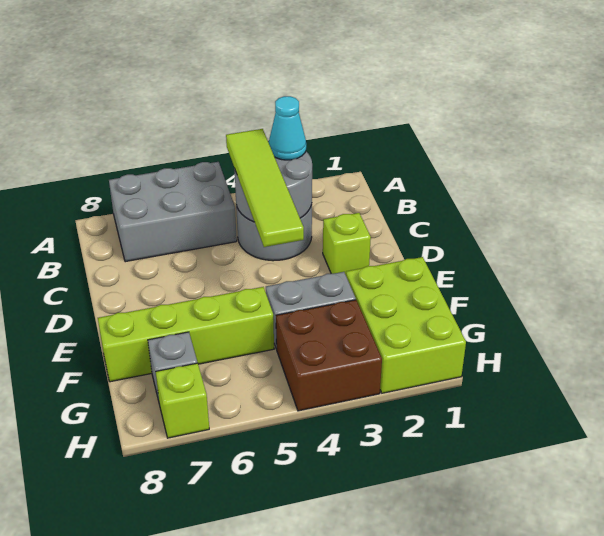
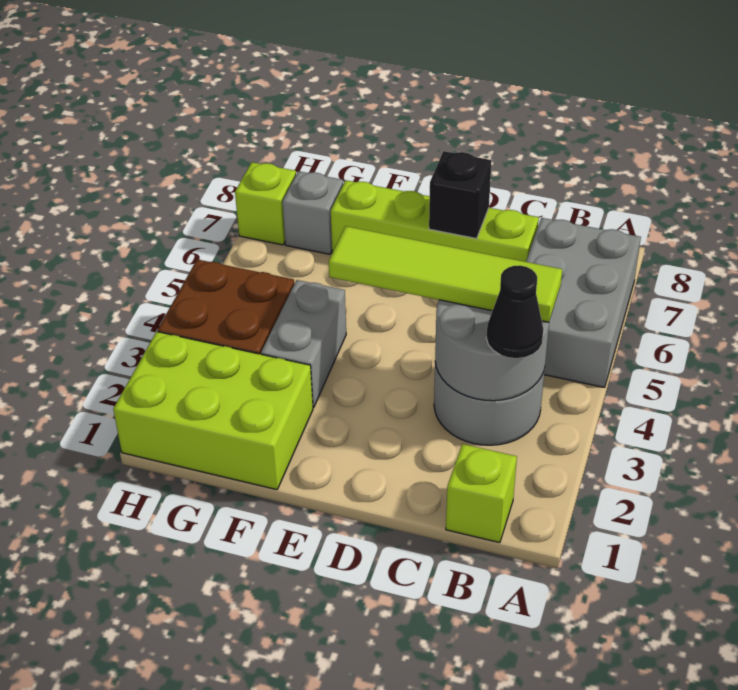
cyan cone B3 level 3 -> black cone B3 level 3
lime brick D2 level 1 -> lime brick B1 level 1
none -> black brick D7 level 2
lime brick F5:F8 level 1 -> lime brick C7:F7 level 1

